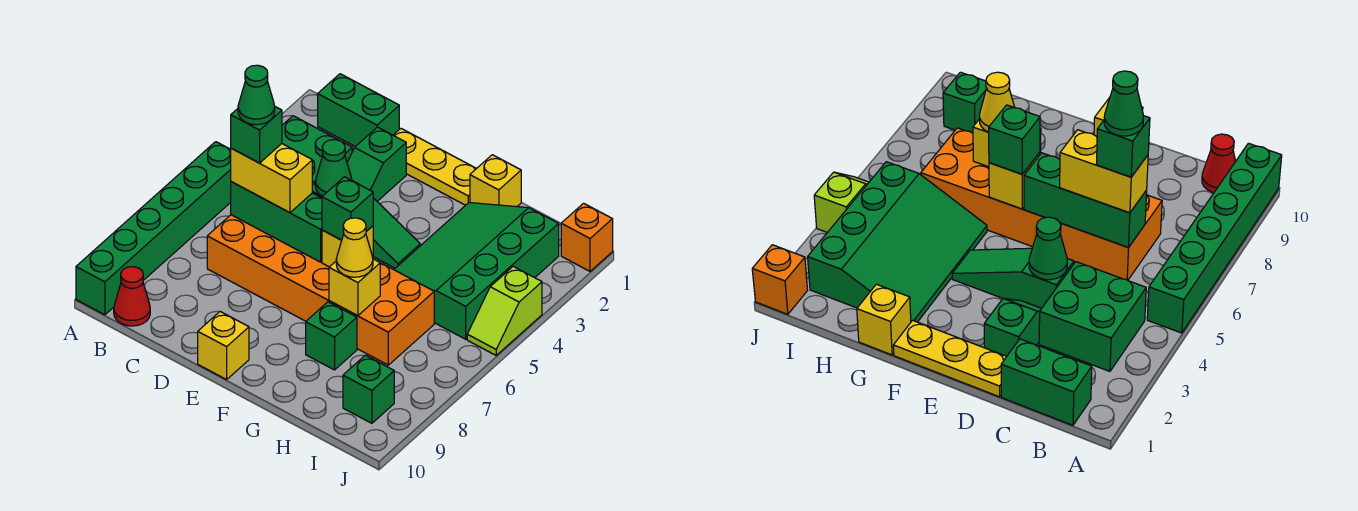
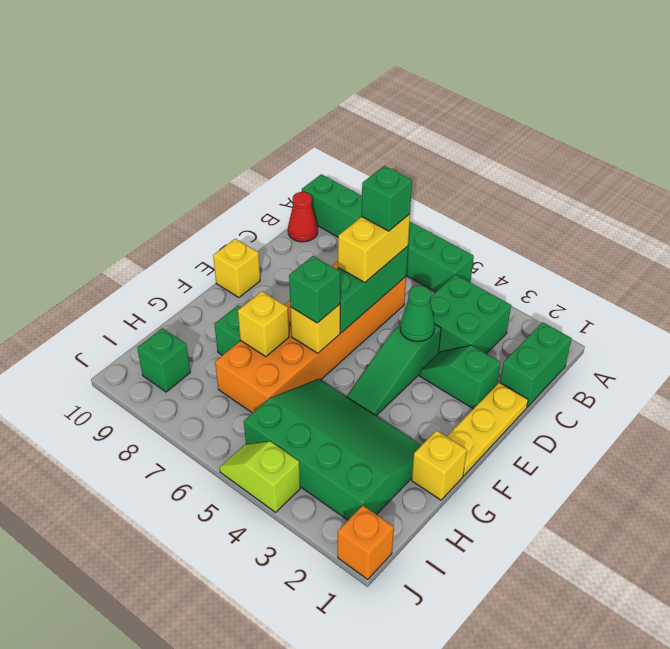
green cone C6 level 5 -> none
yellow cone G7 level 3 -> none

